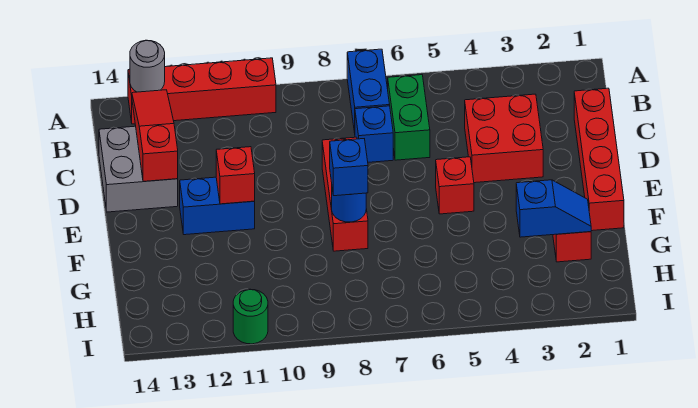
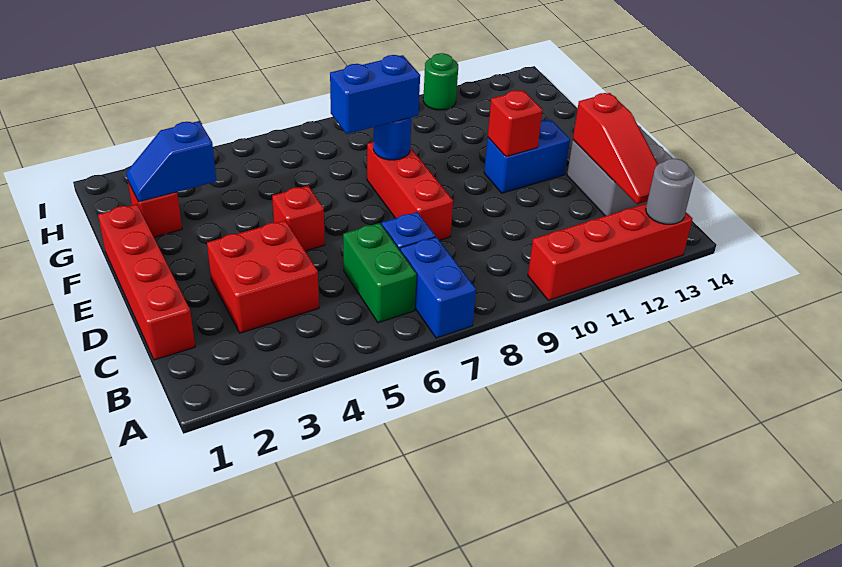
blue brick F8 level 3 -> blue brick F7:F8 level 3

